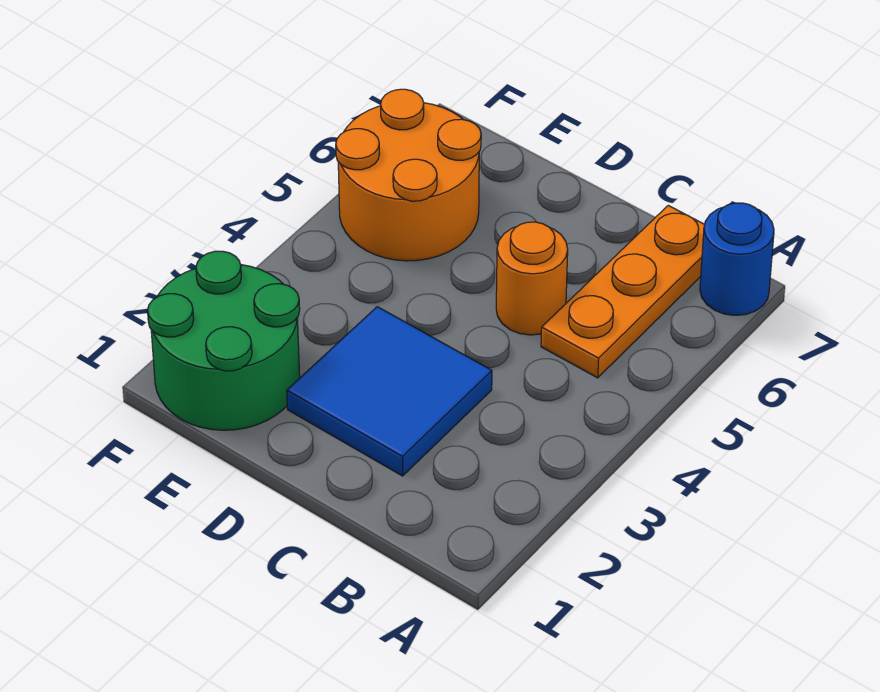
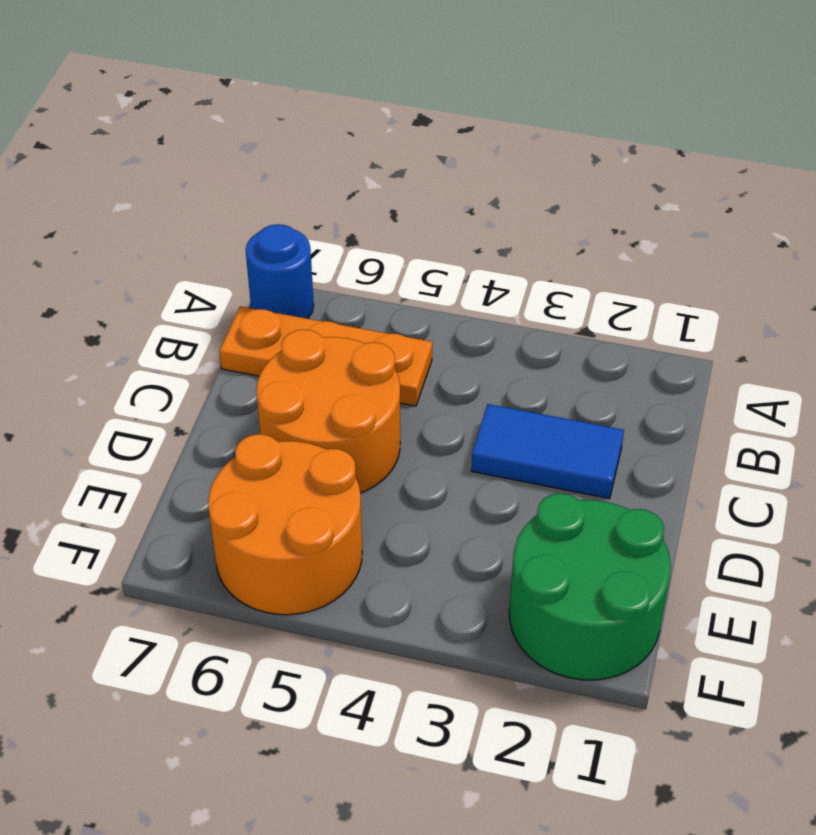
blue tile C2:D3 level 1 -> blue tile C2:C3 level 1
orange round brick C5 level 1 -> orange round brick C5:D6 level 1

